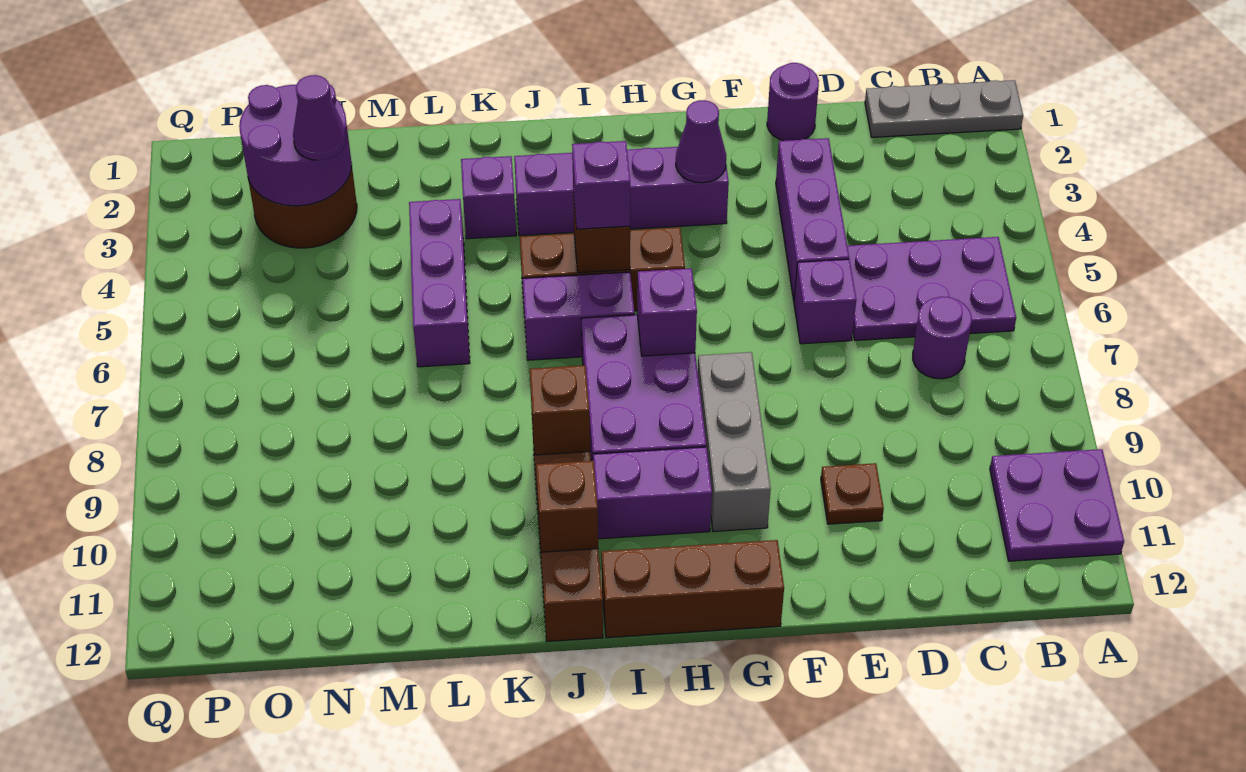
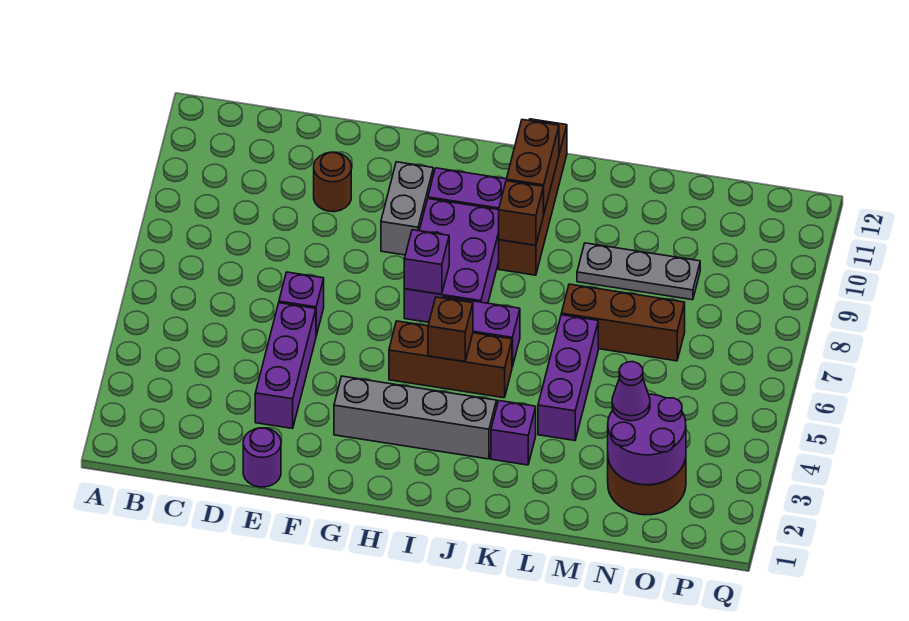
grey plate A1:C1 level 1 -> grey plate L9:N9 level 1
purple plate A10:B11 level 1 -> none
purple plate B5:D6 level 1 -> none
purple round brick C7 level 1 -> none
brown plate E10 level 1 -> brown round brick E10 level 1
purple brick G3:J3 level 1 -> grey brick G3:J3 level 1
purple cone G3 level 2 -> none
grey brick G8:G10 level 1 -> grey brick G9:G10 level 1
brown brick G12:I12 level 1 -> brown brick L7:N7 level 1
purple brick I5 level 3 -> none
brown brick J11 level 2 -> brown brick J10:J11 level 2

